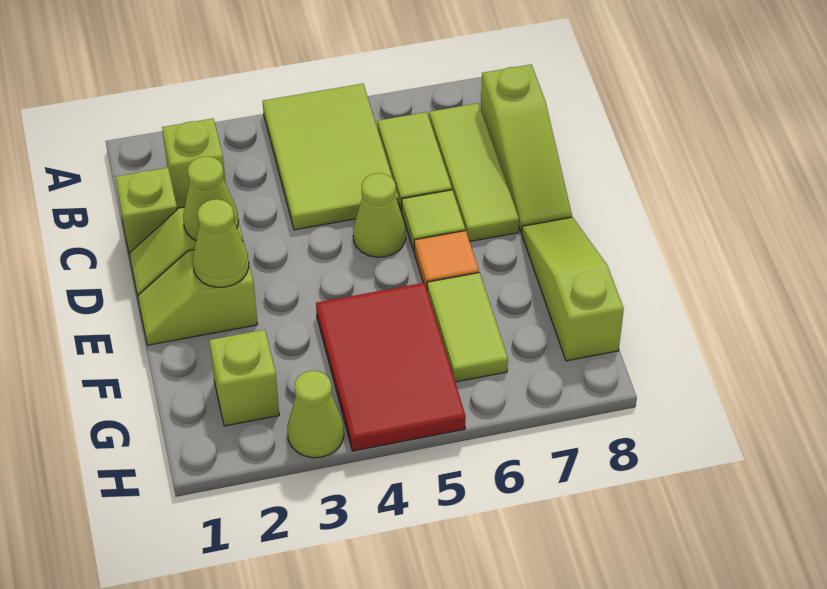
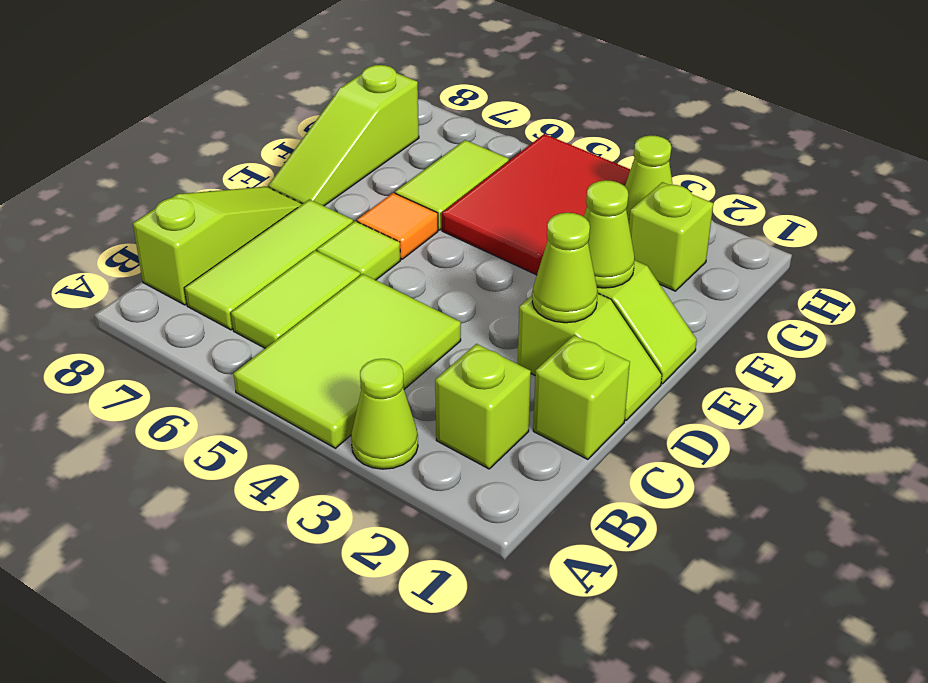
lime cone D5 level 1 -> lime cone A3 level 1

